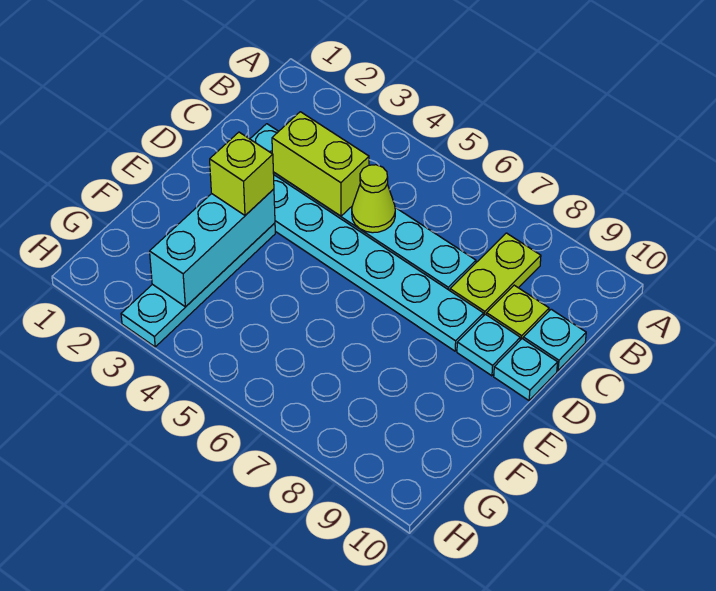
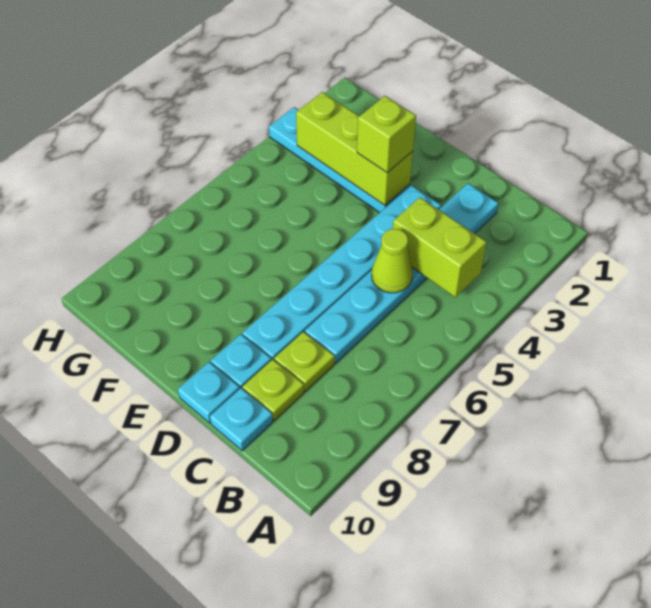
lime plate B8:C8 level 1 -> lime plate C8 level 1
lime brick C3:C4 level 2 -> lime brick B4:C4 level 2
cyan brick E3:G3 level 2 -> lime brick E3:G3 level 2

